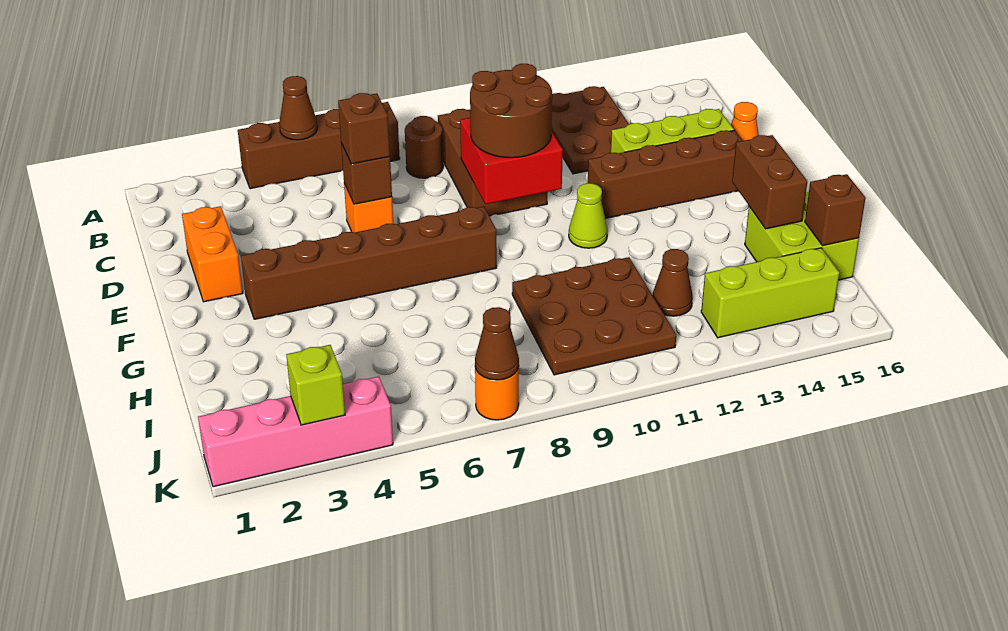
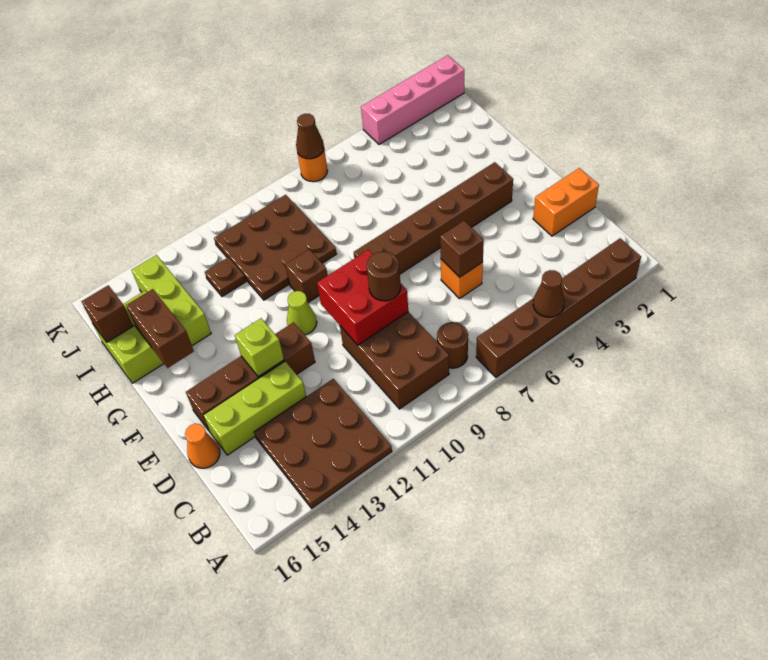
brown brick A4:A7 level 1 -> brown brick A2:A7 level 1
brown plate A12:C13 level 1 -> brown plate A12:C14 level 1
orange brick D2:E2 level 1 -> orange brick D1:D2 level 1
brown brick D6 level 3 -> brown brick G10 level 1
brown round brick D9:E10 level 3 -> brown round brick D9 level 3
brown cone I12 level 1 -> brown plate I12 level 1
lime brick J13:J15 level 1 -> lime brick H14:J14 level 1
lime brick K3 level 2 -> lime brick E13 level 2

